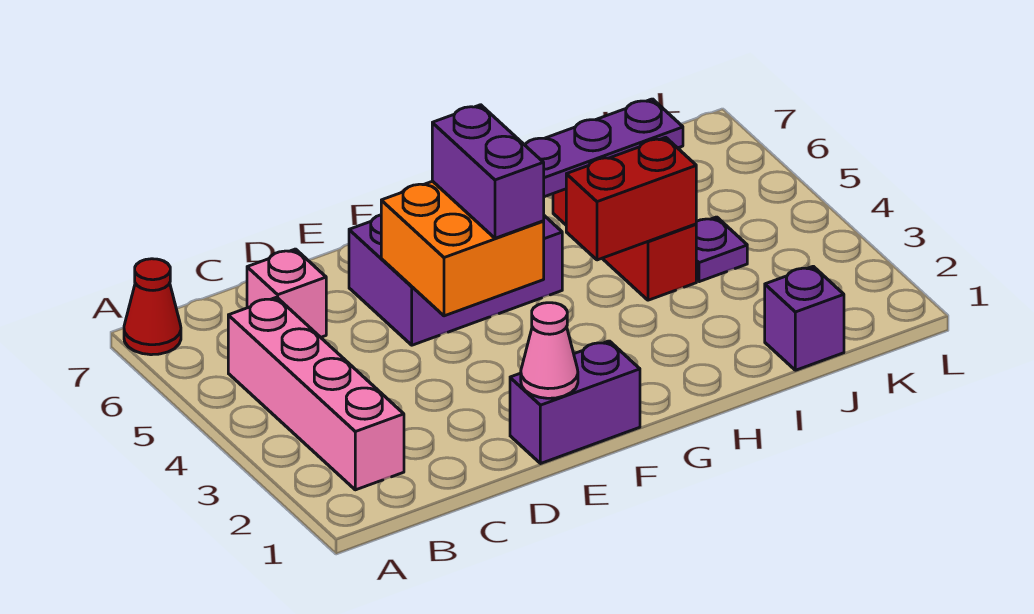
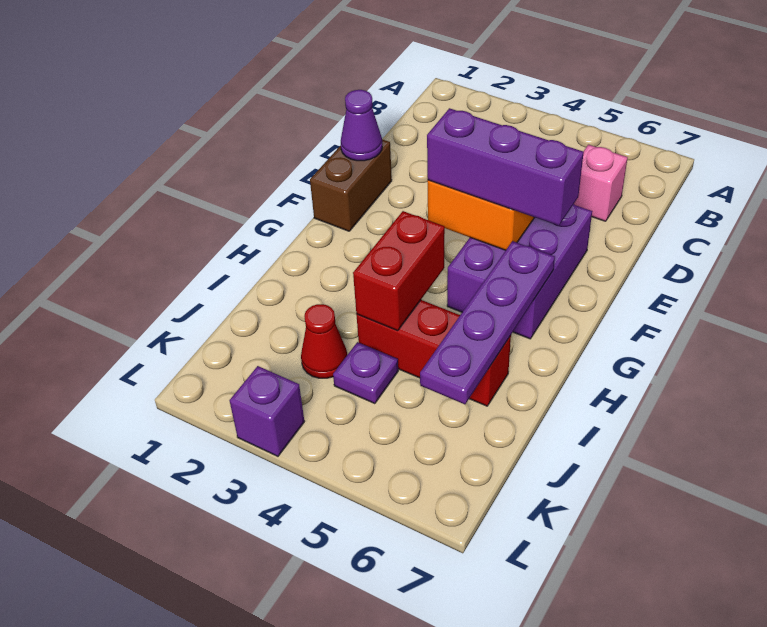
red cone A7 level 1 -> red cone J3 level 1
pink brick B2:B5 level 1 -> none
purple brick E1:F1 level 1 -> brown brick E1:F1 level 1
pink cone E1 level 2 -> purple cone E1 level 2
purple brick F4:F5 level 3 -> purple brick F4:F6 level 3
purple brick J1 level 1 -> purple brick L3 level 1

